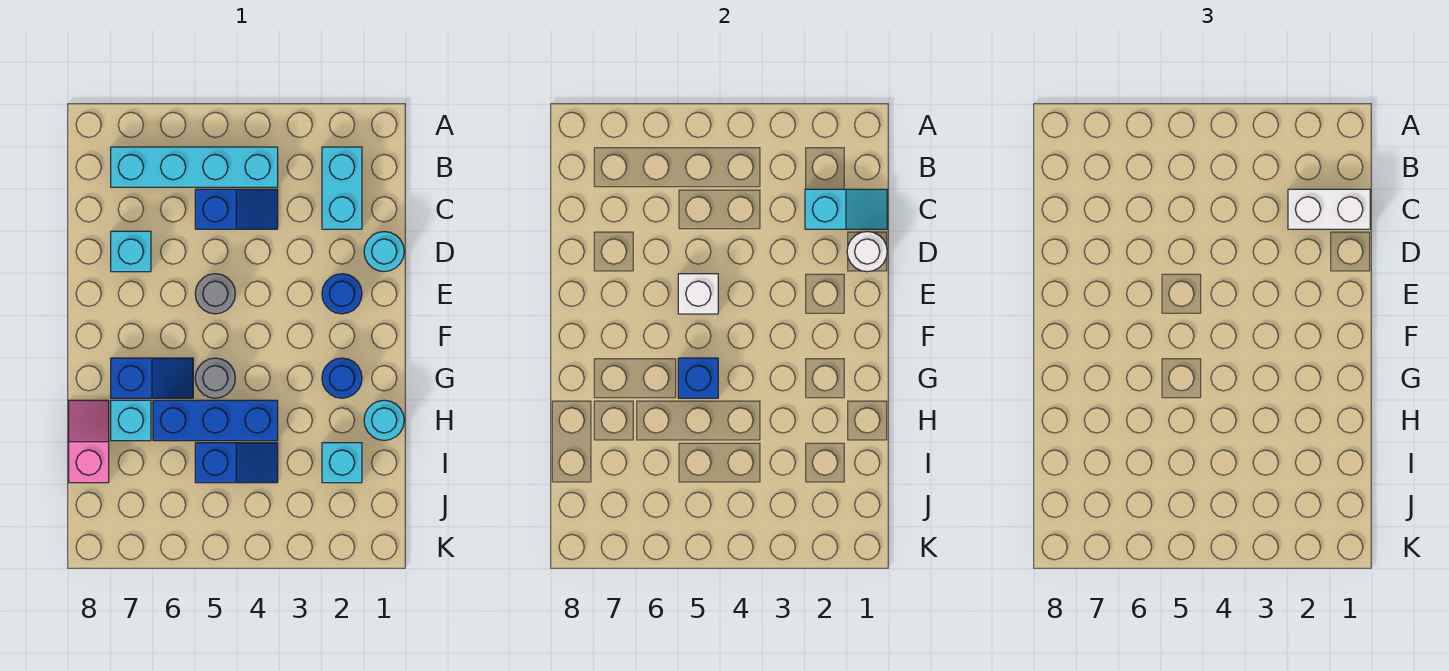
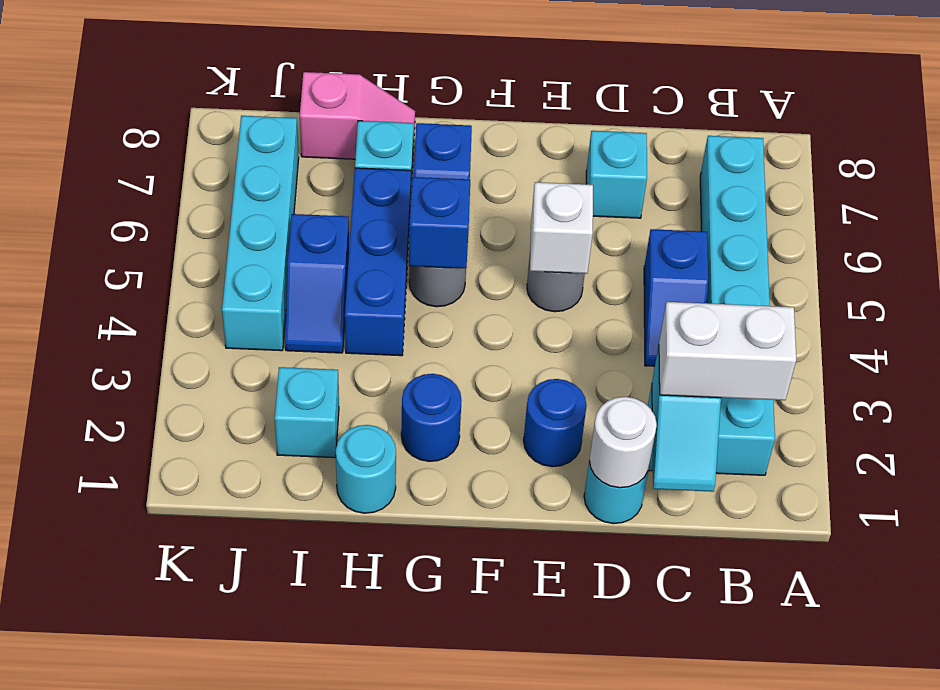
white brick C1:C2 level 3 -> white brick B2:C2 level 3
none -> cyan brick J4:J7 level 1

